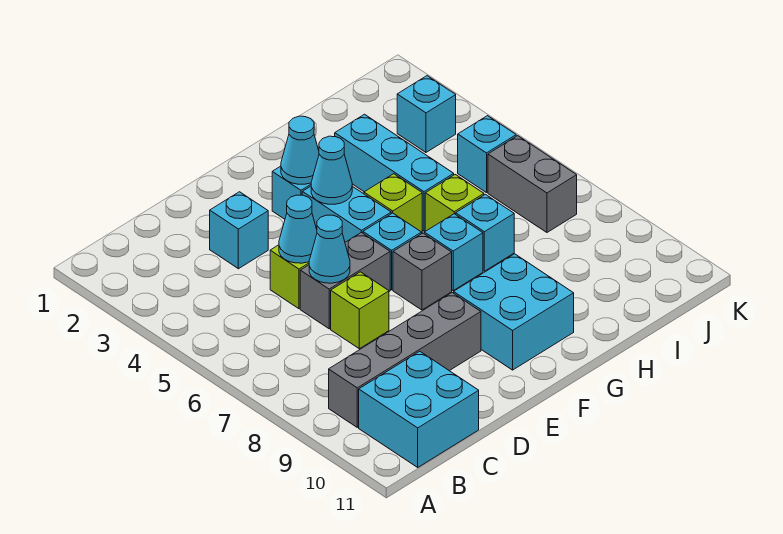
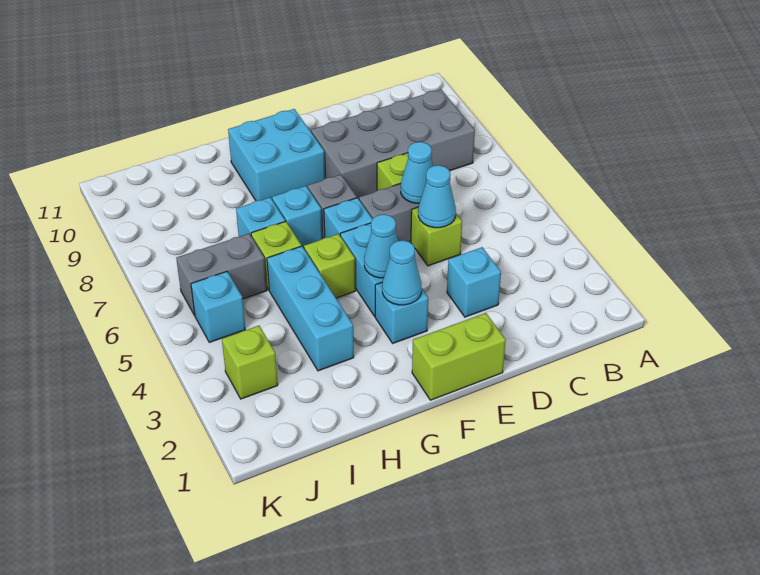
grey brick B9:E9 level 1 -> grey brick B8:E9 level 1
cyan brick B10:C11 level 1 -> none
none -> lime brick E1:F1 level 1
cyan brick J3 level 1 -> lime brick J3 level 1
grey brick J6:J7 level 1 -> grey brick I6:J6 level 1

